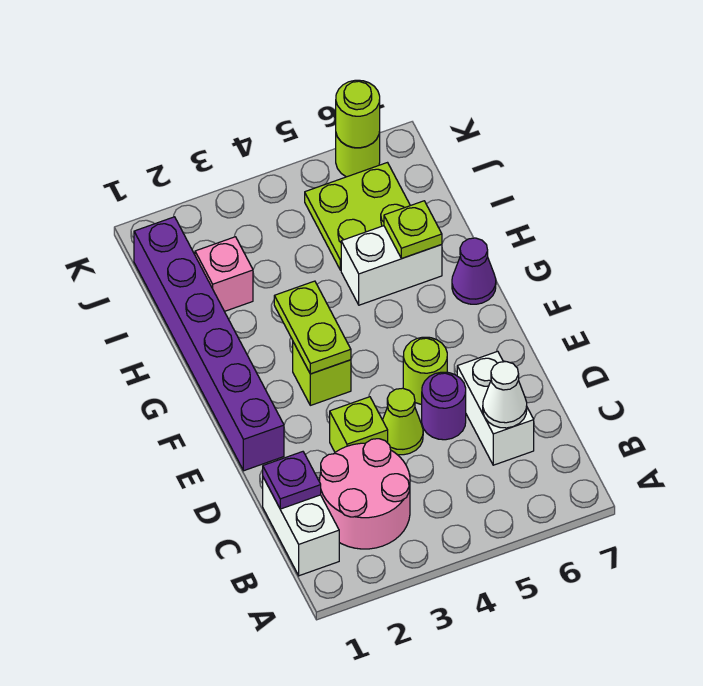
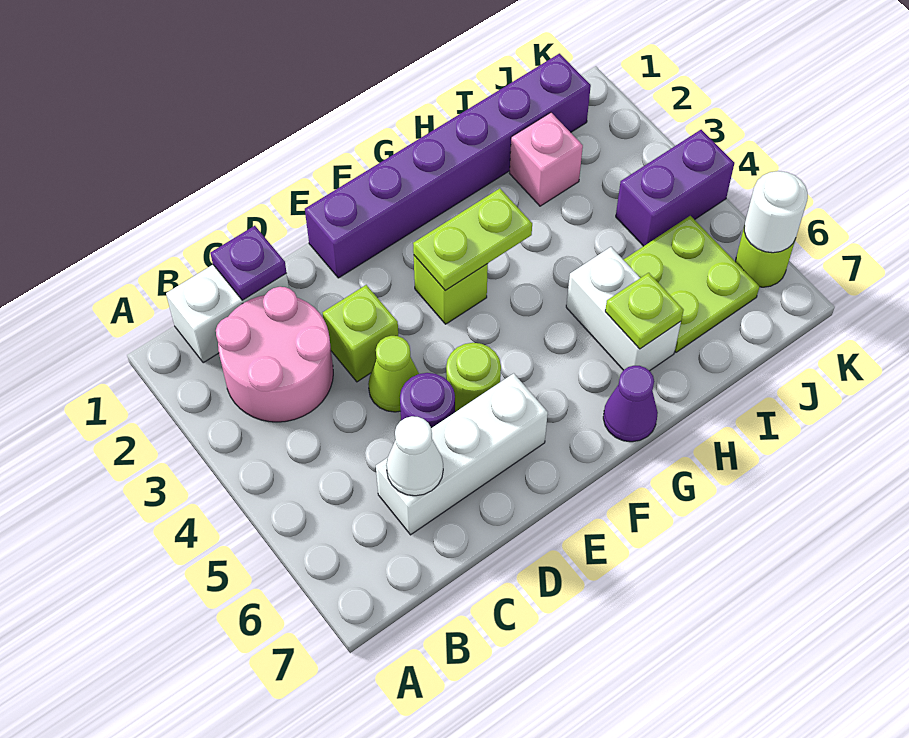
white brick C6:D6 level 1 -> white brick C6:E6 level 1
none -> purple brick J4:K4 level 1
lime round brick K6 level 2 -> white round brick K6 level 2

